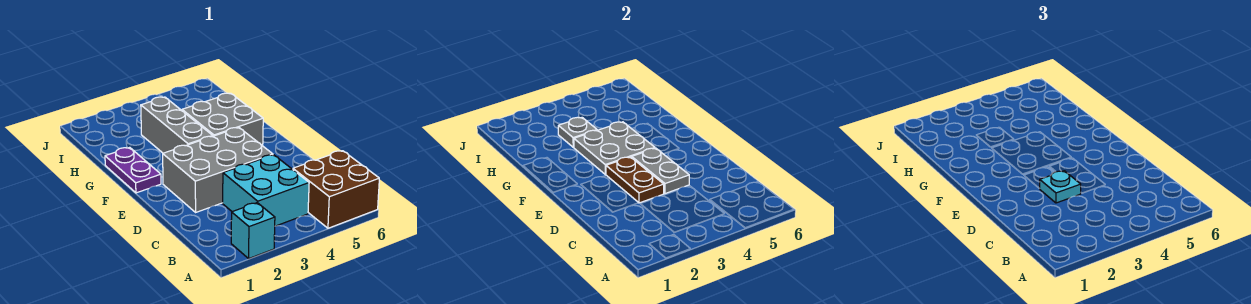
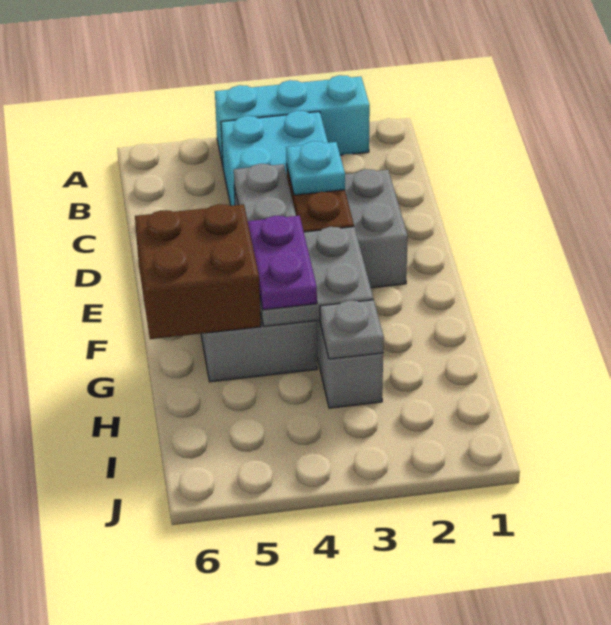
cyan brick A2 level 1 -> cyan brick A2:A4 level 1
brown brick A5:B6 level 1 -> brown brick F5:G6 level 2
purple plate F1:G1 level 1 -> purple plate F4:G4 level 3

